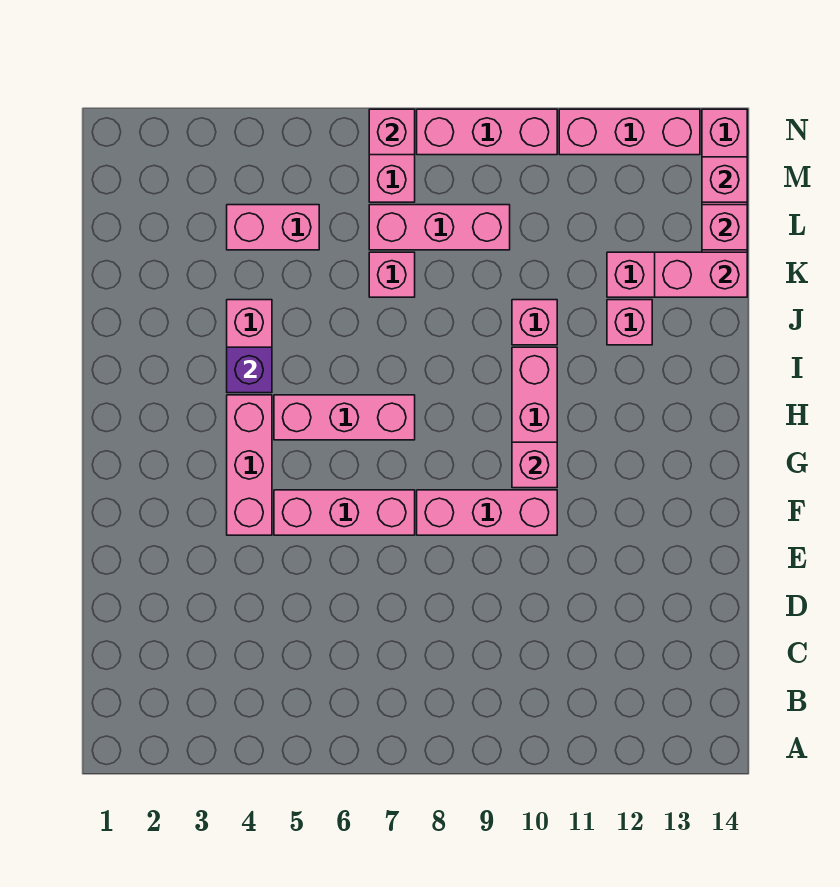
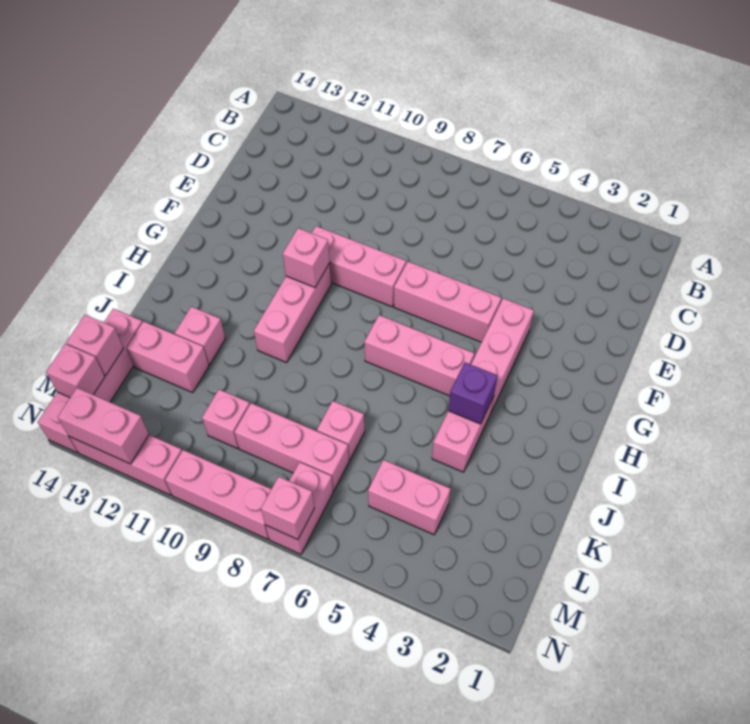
pink brick J10 level 1 -> pink brick L10 level 1
pink brick K13:K14 level 2 -> pink brick N12:N13 level 2

